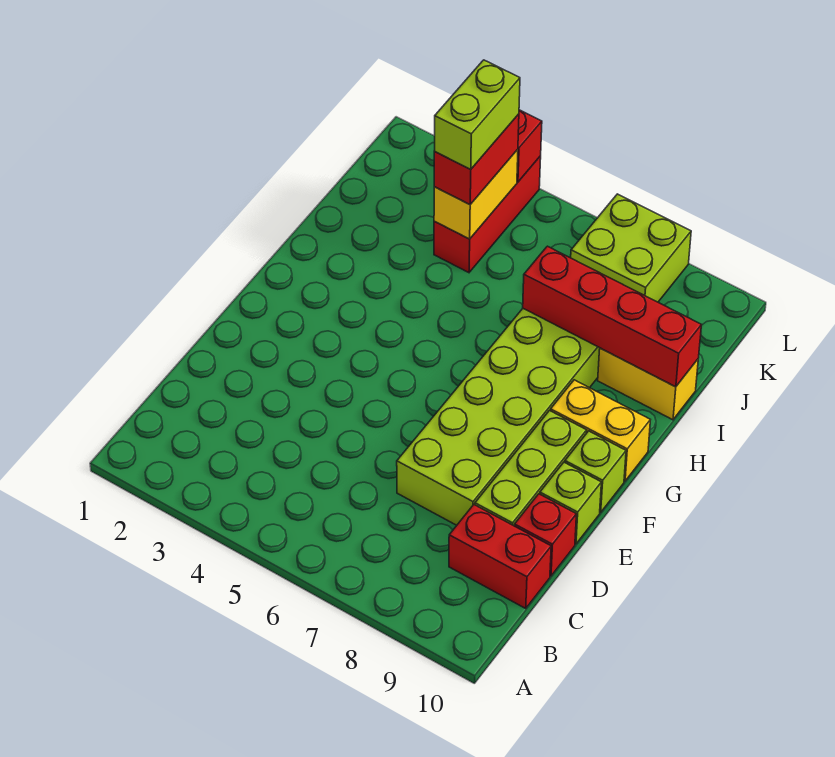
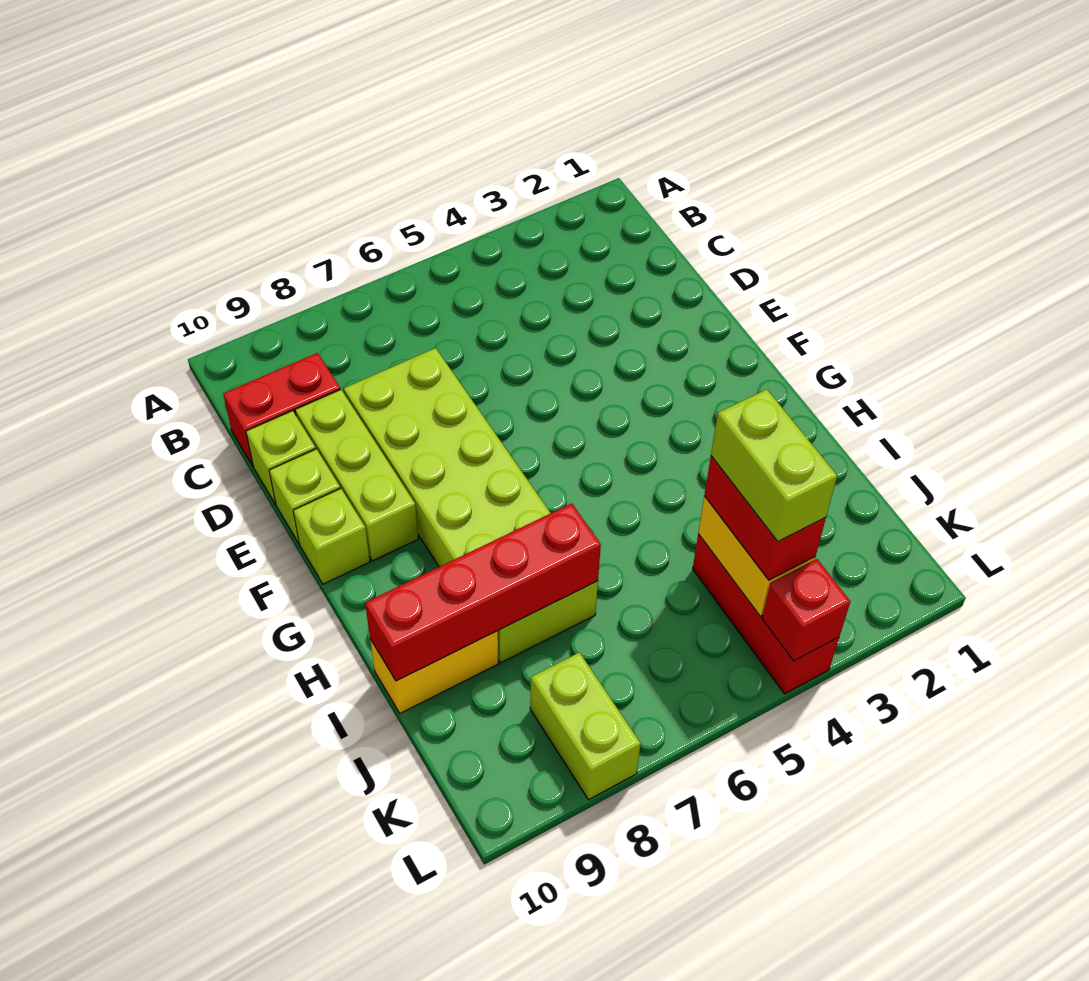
red brick D10 level 1 -> lime brick D10 level 1
yellow brick G9:G10 level 1 -> none
lime brick K7:L8 level 1 -> lime brick K8:L8 level 1

